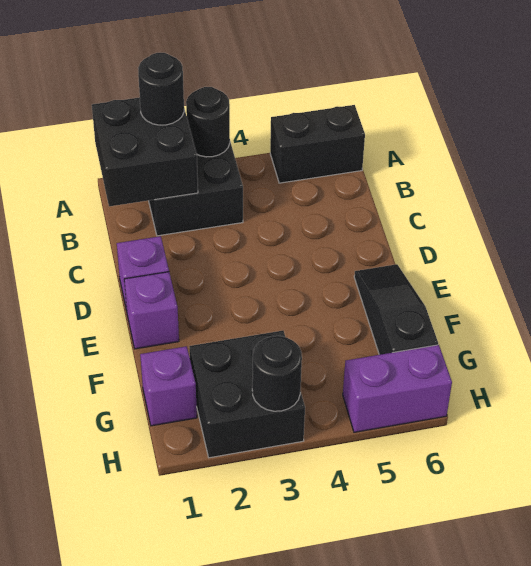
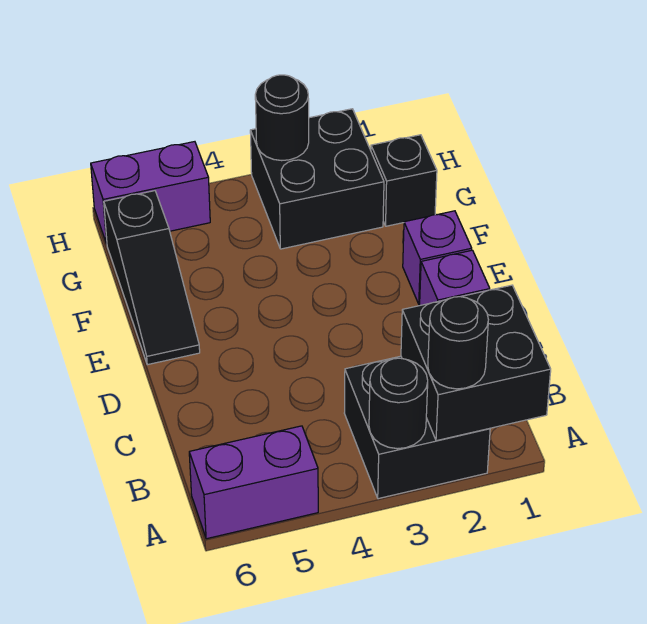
black brick A5:A6 level 1 -> purple brick A5:A6 level 1
purple brick G1 level 1 -> black brick G1 level 1

